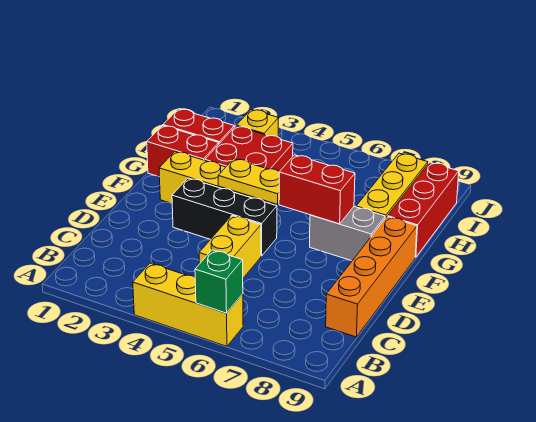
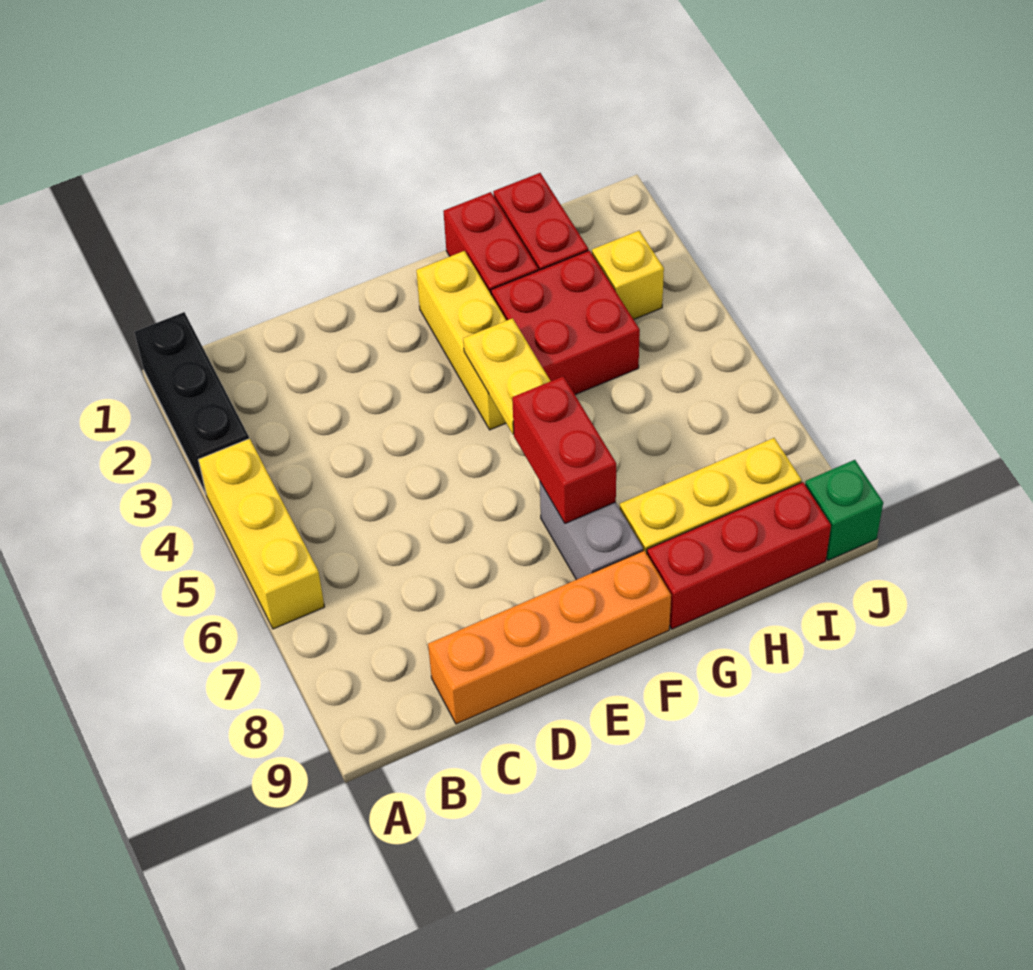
green brick A6 level 2 -> green brick J9 level 1
yellow brick C5:D5 level 1 -> none
black brick E3:E5 level 1 -> black brick A1:A3 level 1

